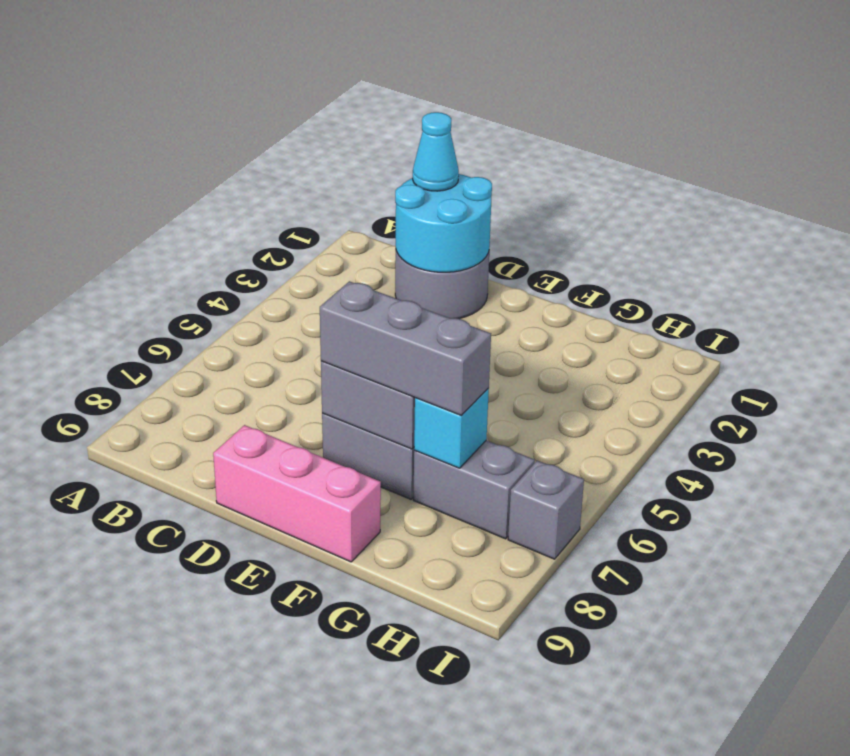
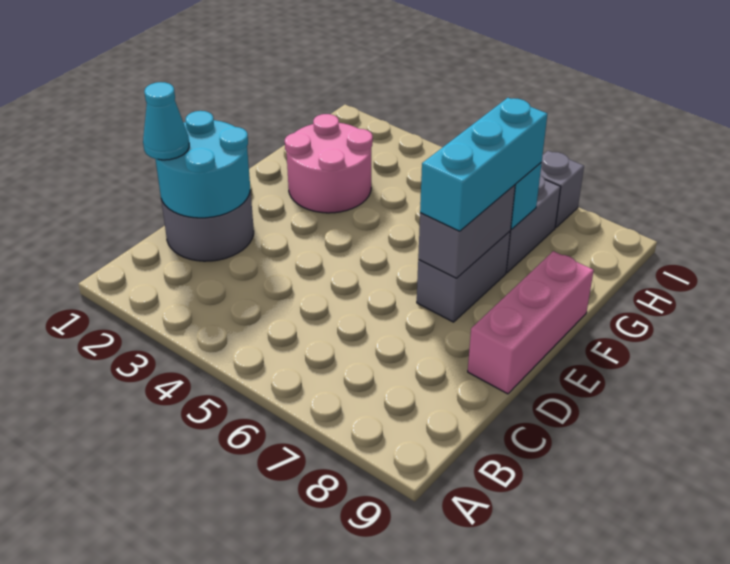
grey brick E7:G7 level 3 -> cyan brick E7:G7 level 3
none -> pink round brick F2:G3 level 1

